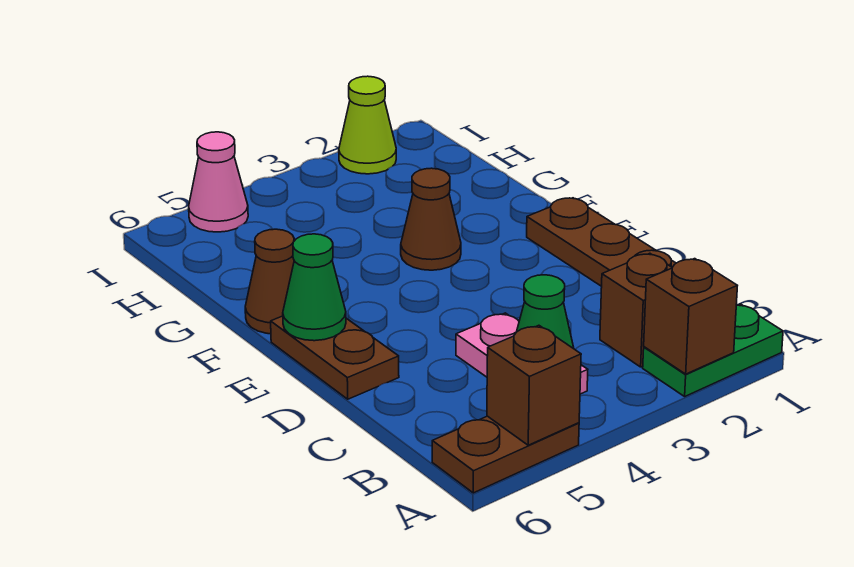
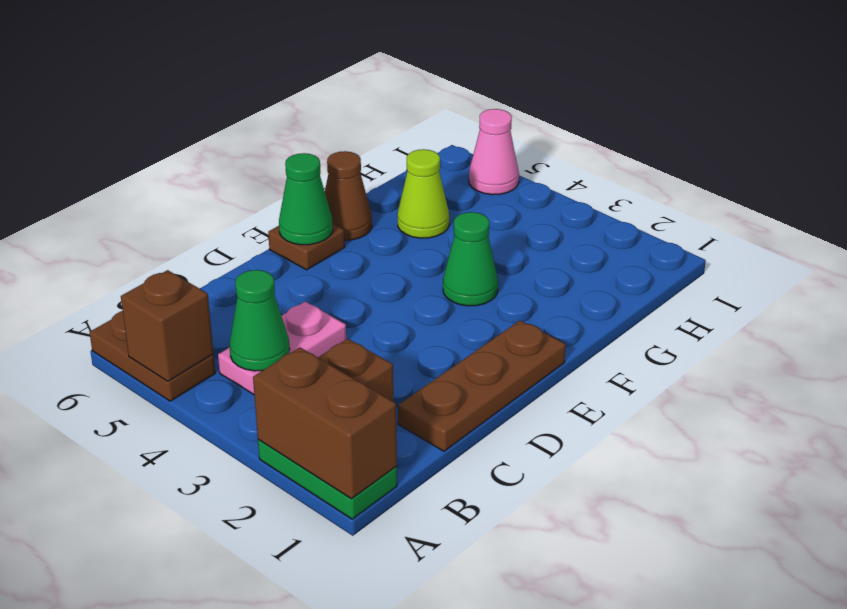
brown brick A2 level 2 -> brown brick A1:A2 level 2
brown plate D6:E6 level 1 -> brown plate E6 level 1
brown cone F3 level 1 -> green cone F3 level 1
lime cone I2 level 1 -> lime cone G5 level 1

